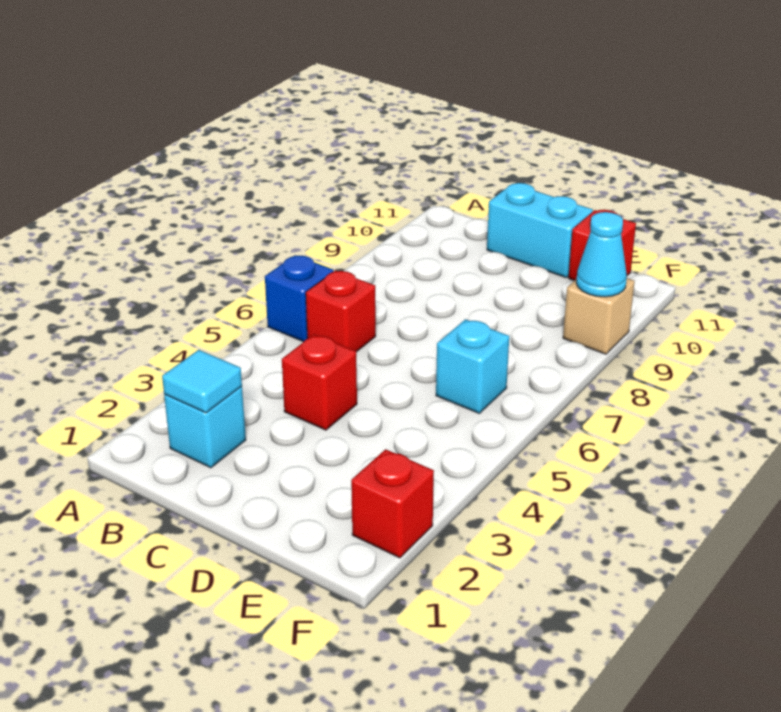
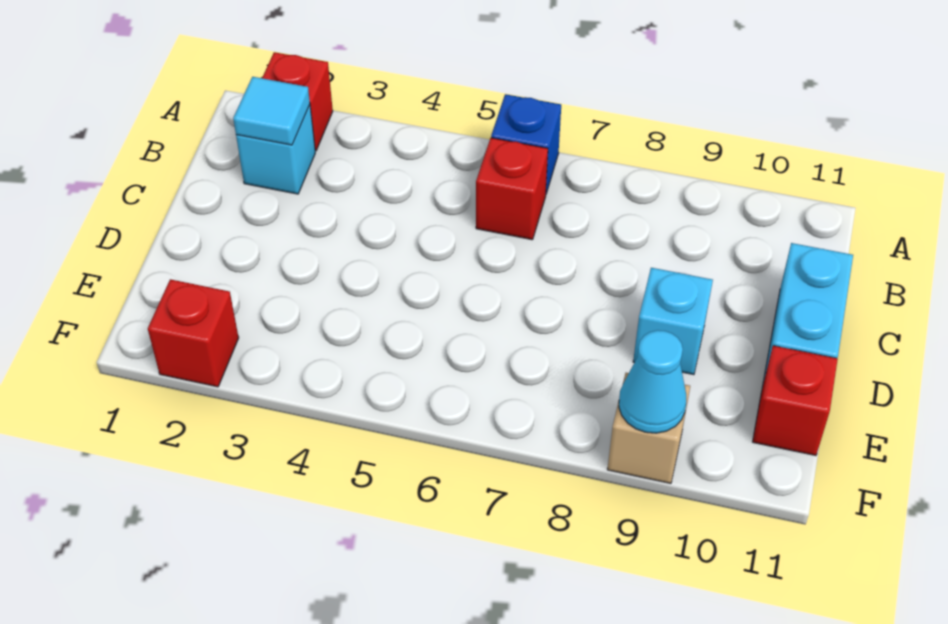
red brick C4 level 1 -> red brick A2 level 1
cyan brick E6 level 1 -> cyan brick D9 level 1

